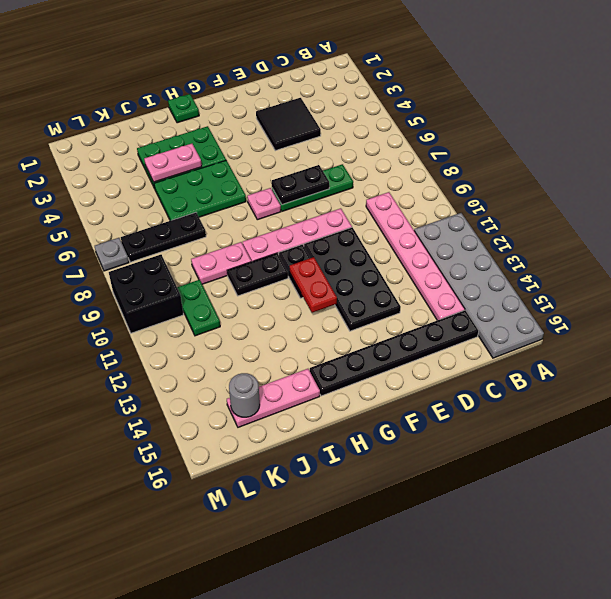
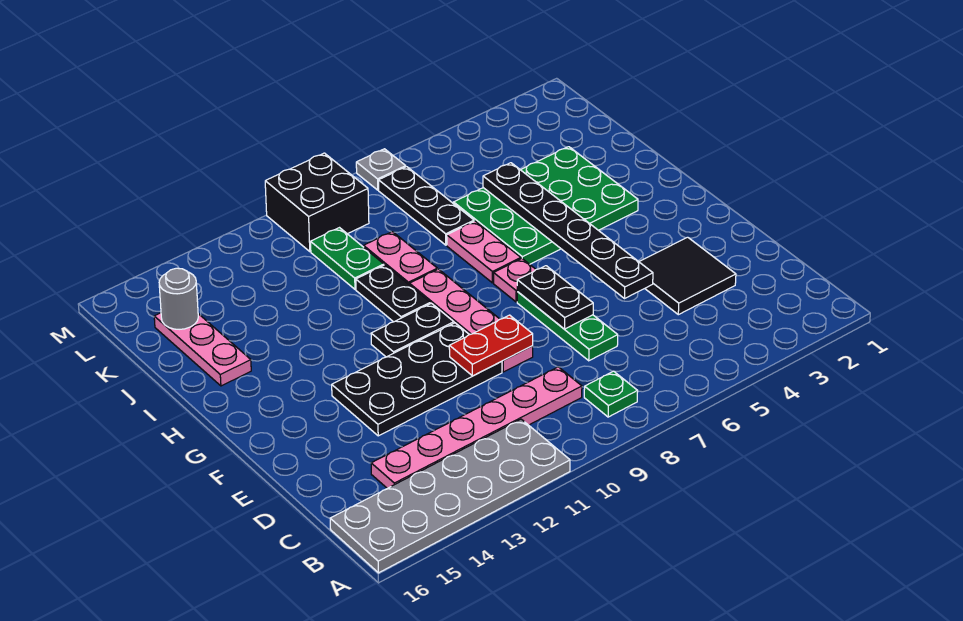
black plate C15:H15 level 1 -> black plate E5:J5 level 2
red plate G11:G12 level 2 -> red plate E9:E10 level 2
green plate H1 level 1 -> green plate B8 level 1
pink plate I4:J4 level 2 -> pink plate H7:I7 level 1
green plate K10:K11 level 1 -> green plate J10:K10 level 1

